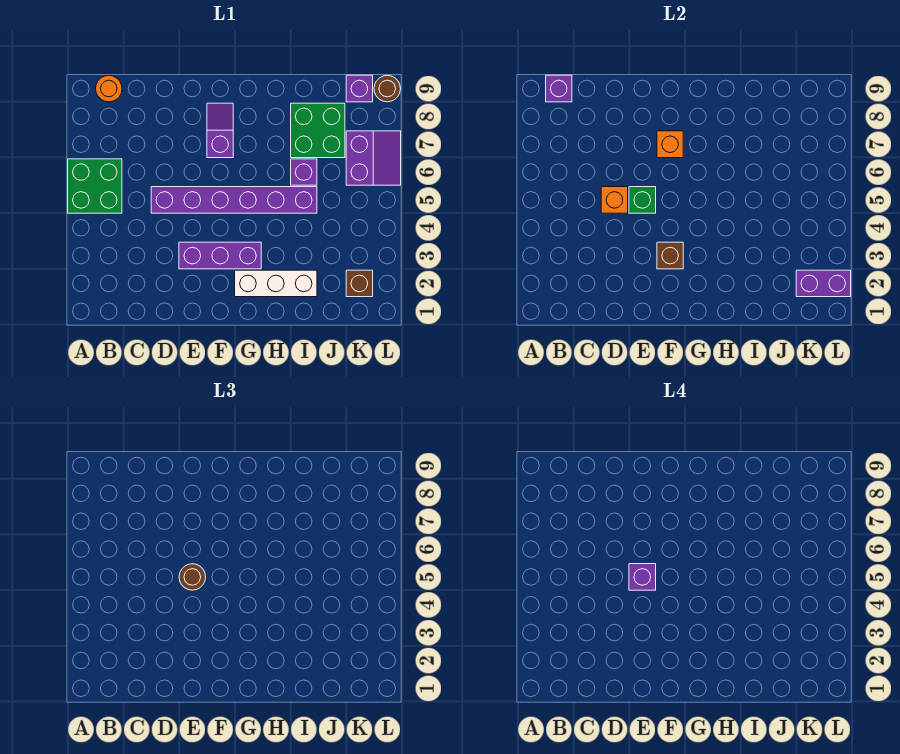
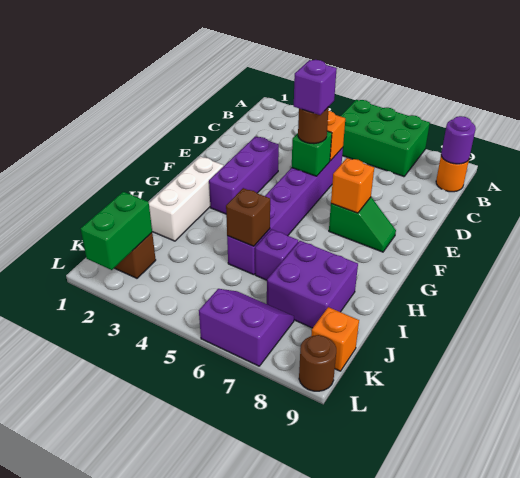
green brick A5:B6 level 1 -> green brick A5:B7 level 1
purple brick B9 level 2 -> purple round brick B9 level 2
brown brick F3 level 2 -> brown brick I5 level 2
purple slope F7:F8 level 1 top 7 -> green slope F7:F8 level 1 top 7
green brick I7:J8 level 1 -> purple brick I7:J8 level 1
purple brick K2:L2 level 2 -> green brick K2:L2 level 2
purple slope K6:L7 level 1 top K -> purple slope K6:L7 level 1 top L
purple brick K9 level 1 -> orange brick K9 level 1

